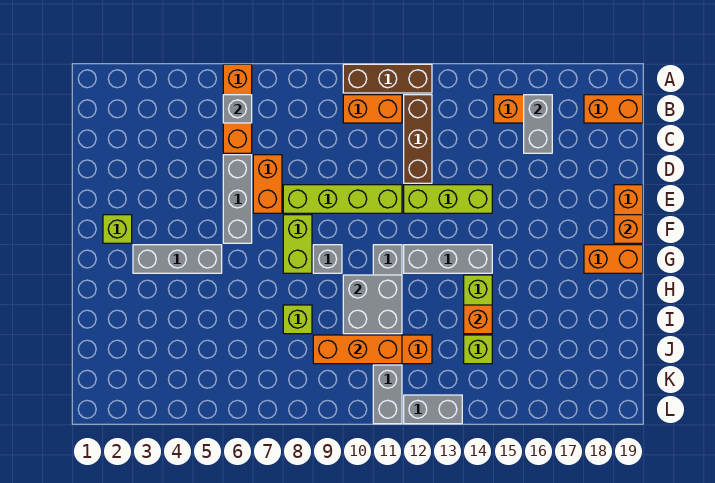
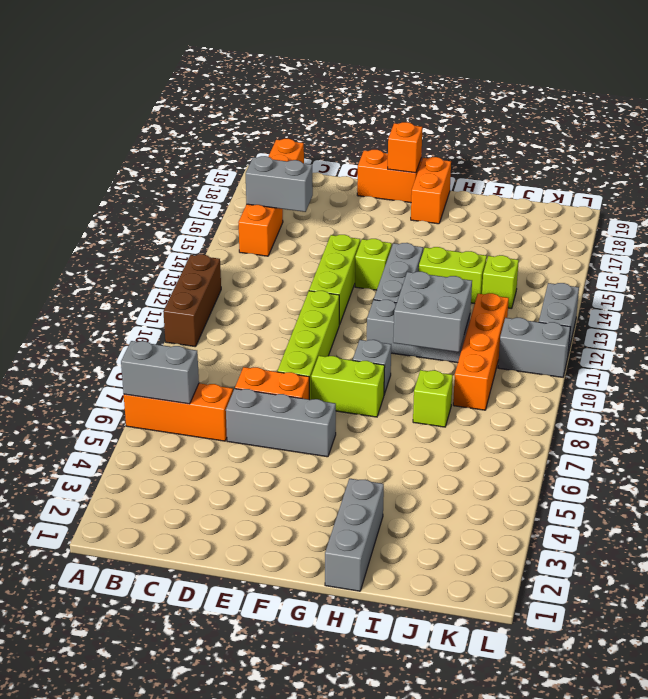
grey brick B6 level 2 -> grey brick A6:B6 level 2
orange brick B10:B11 level 1 -> none
brown brick B12:D12 level 1 -> none
lime brick F2 level 1 -> lime brick F14 level 1
grey brick G3:G5 level 1 -> grey brick H1:H3 level 1
orange brick I14 level 2 -> none
orange brick J9:J11 level 2 -> none

